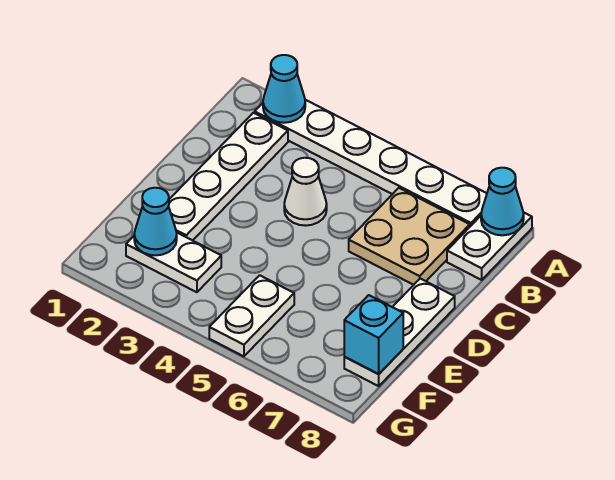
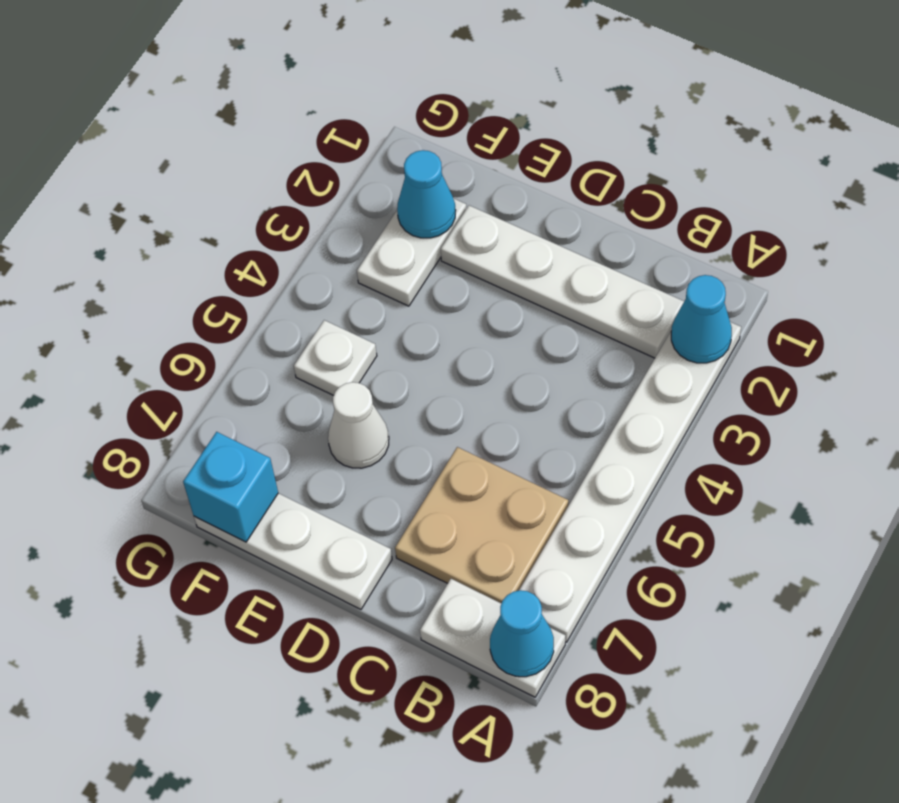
white cone C4 level 1 -> white cone E6 level 1
white plate F5:G5 level 1 -> white plate F5 level 1

